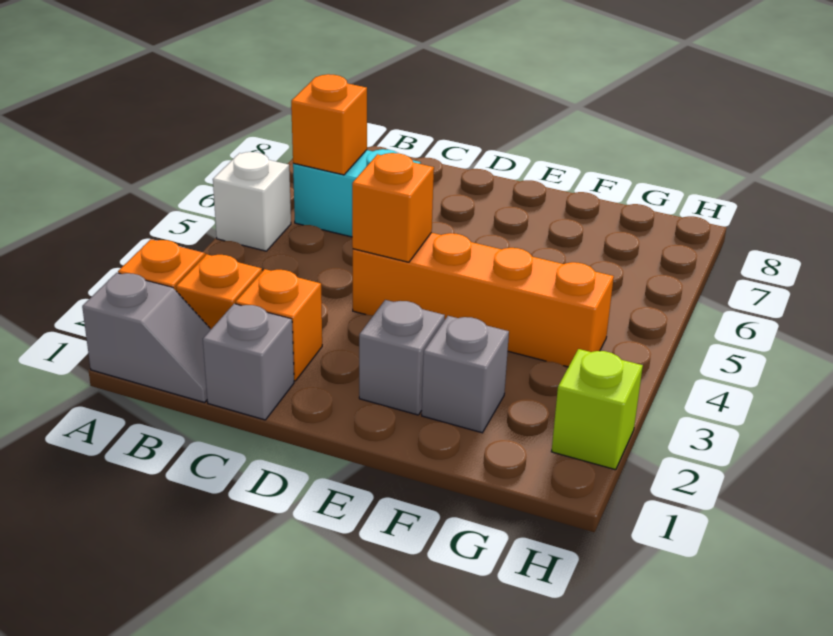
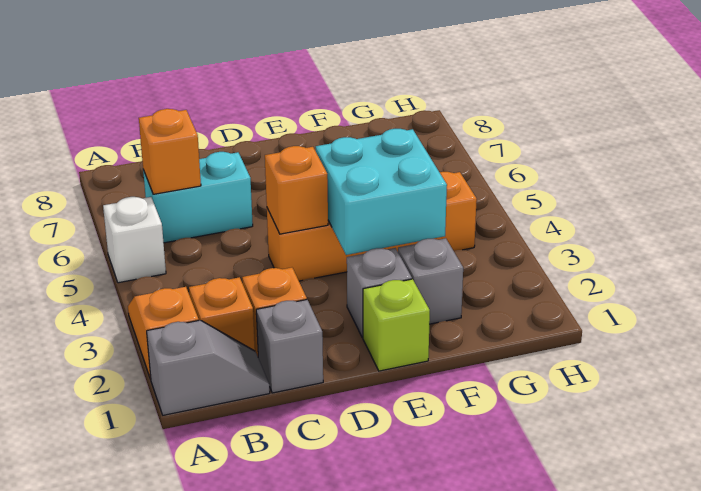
none -> cyan brick E3:F4 level 2
lime brick H2 level 1 -> lime brick E1 level 1

